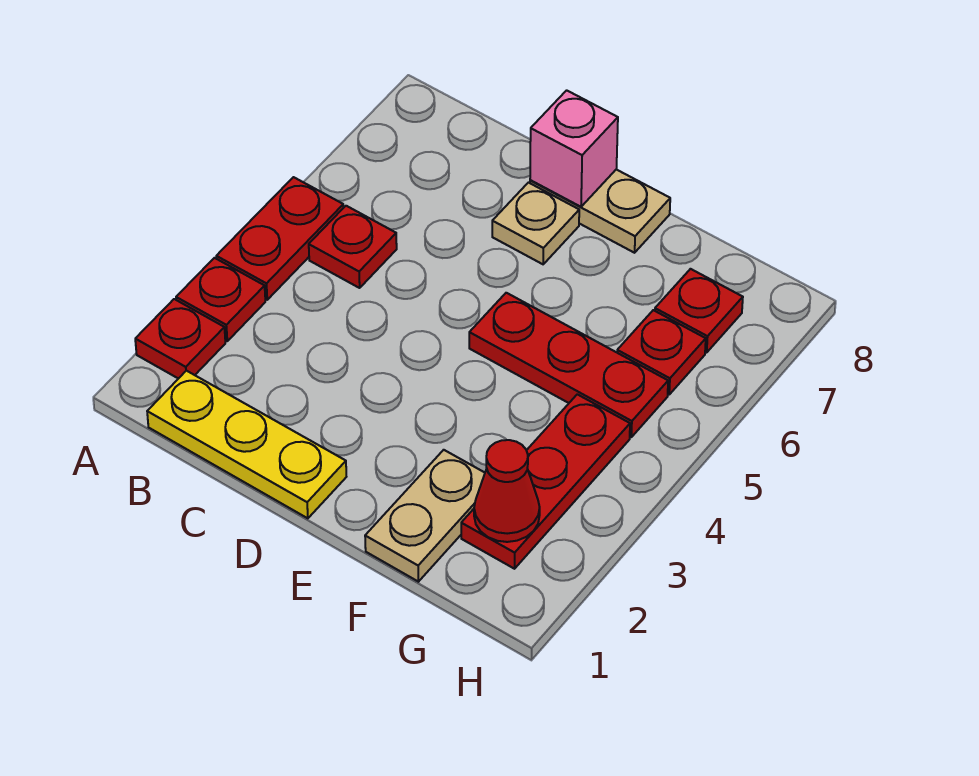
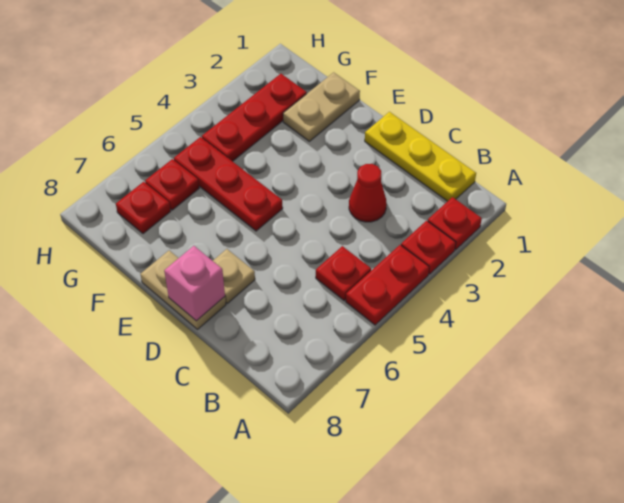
red cone G2 level 2 -> red cone C3 level 1

